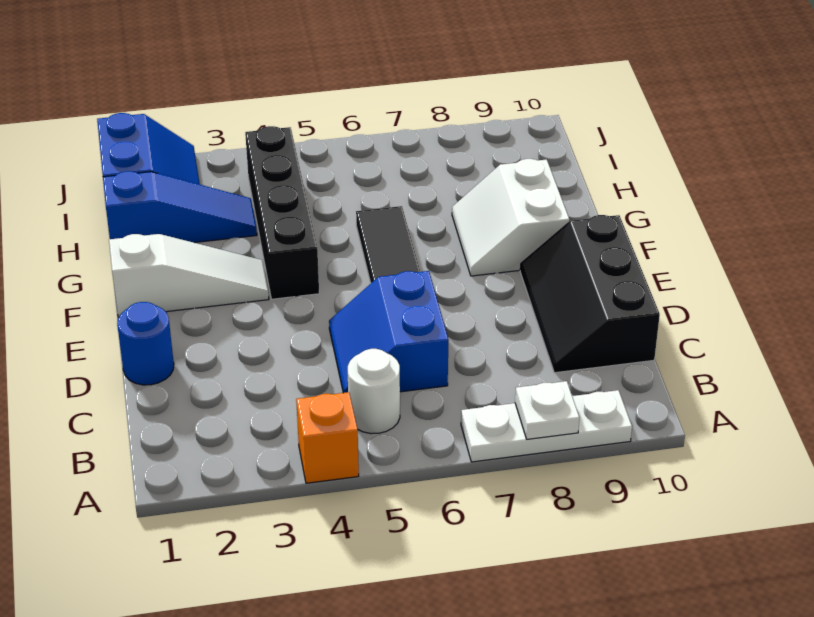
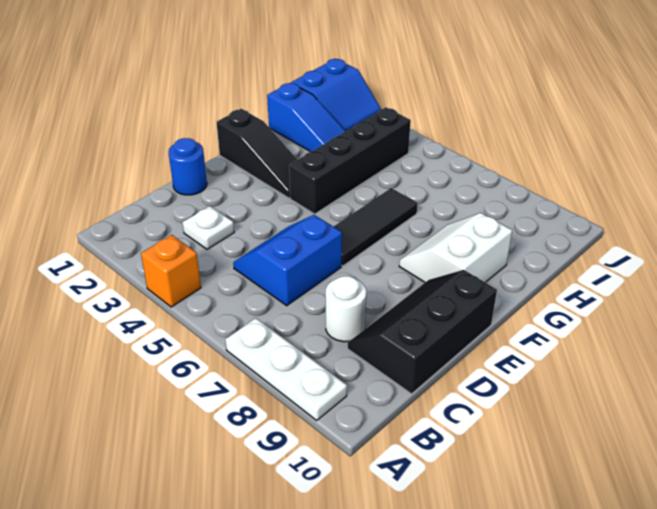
white plate A8 level 2 -> white plate C3 level 1
white round brick B5 level 1 -> white round brick C8 level 1
white slope F1:F3 level 1 top 1 -> black slope F1:F3 level 1 top 1

